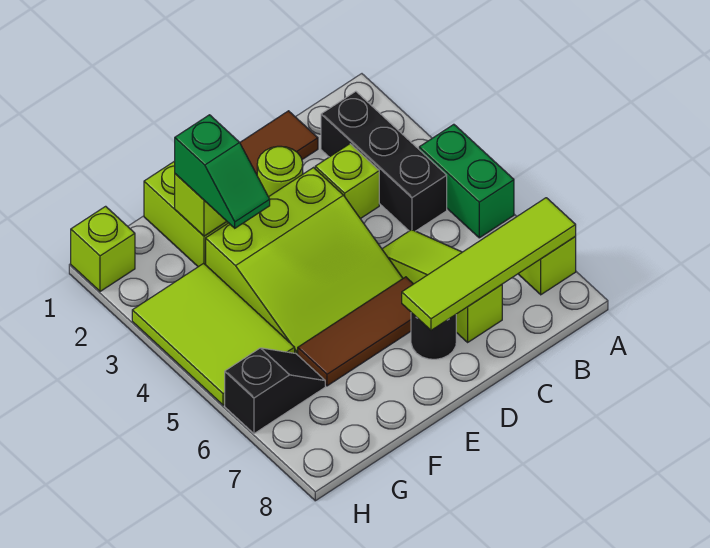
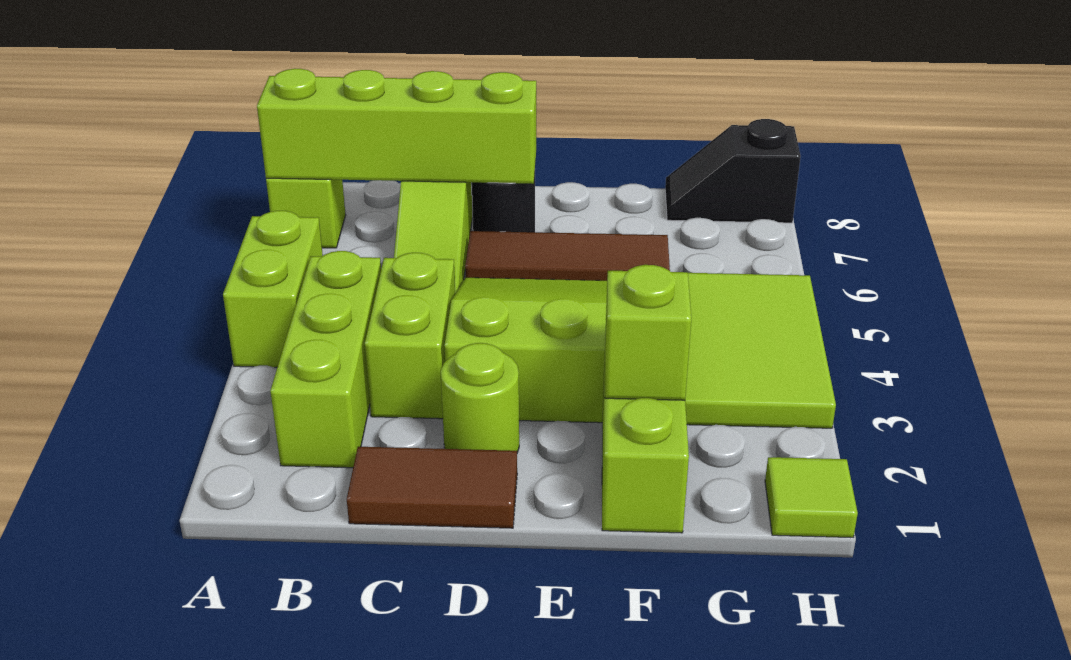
green brick A4:A5 level 1 -> lime brick A4:A5 level 1
lime tile A7:D7 level 2 -> lime brick A7:D7 level 2
black brick B2:B4 level 1 -> lime brick B2:B4 level 1
lime brick C3 level 1 -> lime brick C3:C4 level 1
green slope F2:F3 level 3 top 2 -> none
black slope G6:H6 level 1 top H -> black slope G8:H8 level 1 top H
lime brick H1 level 1 -> lime tile H1 level 1

